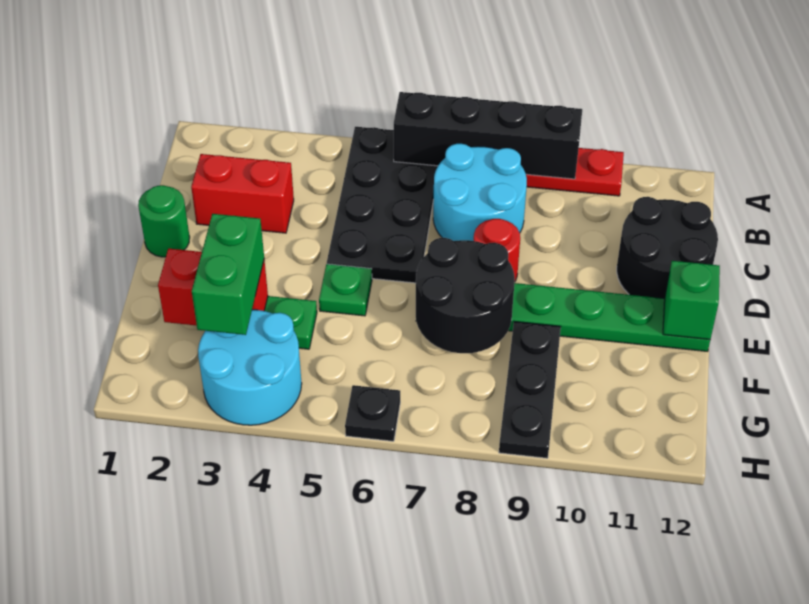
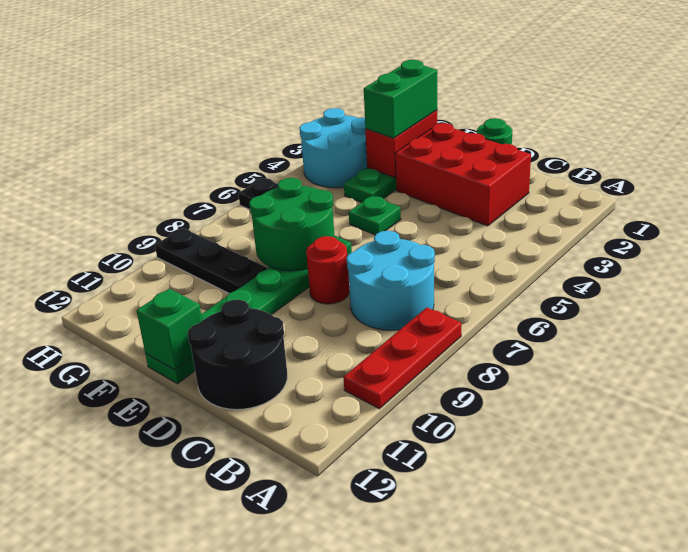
black plate A5:D6 level 1 -> none
black brick A6:A9 level 2 -> none
red brick C2:C3 level 1 -> red brick C2:E3 level 1
black round brick E7:F8 level 2 -> green round brick E7:F8 level 2
green brick F3:G3 level 3 -> green brick F2:F3 level 3

